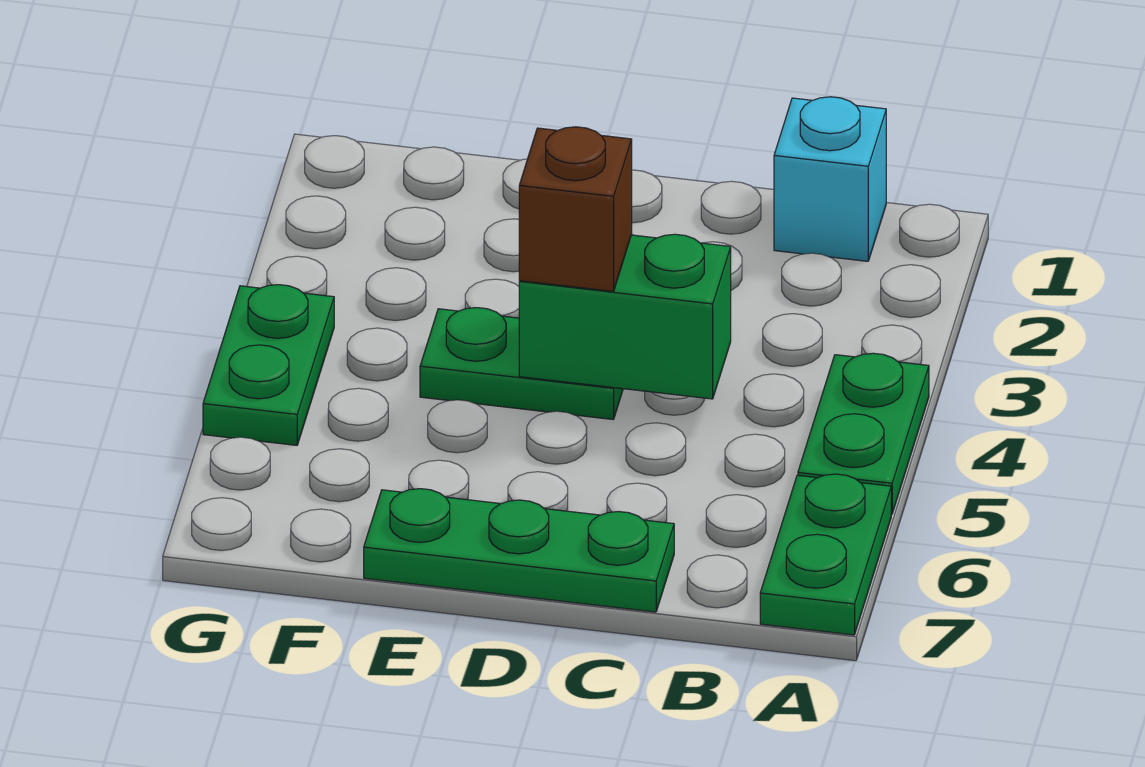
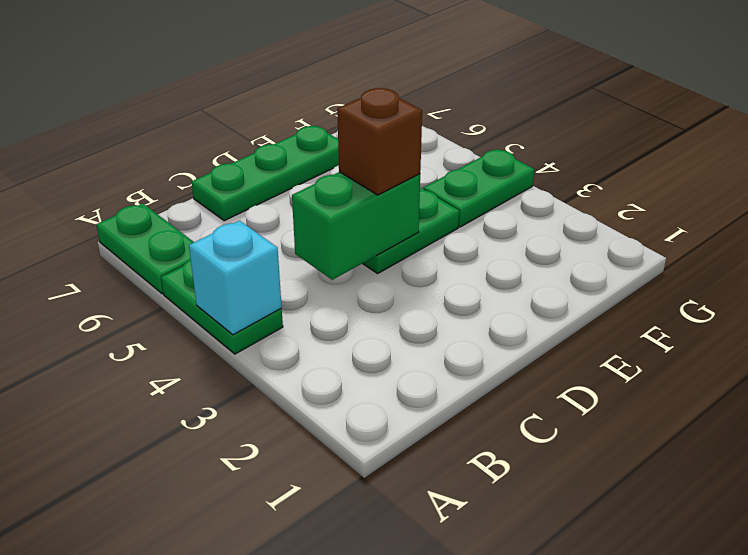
cyan brick B1 level 1 -> cyan brick A4 level 2
green plate G4:G5 level 1 -> green plate F4:G4 level 1

